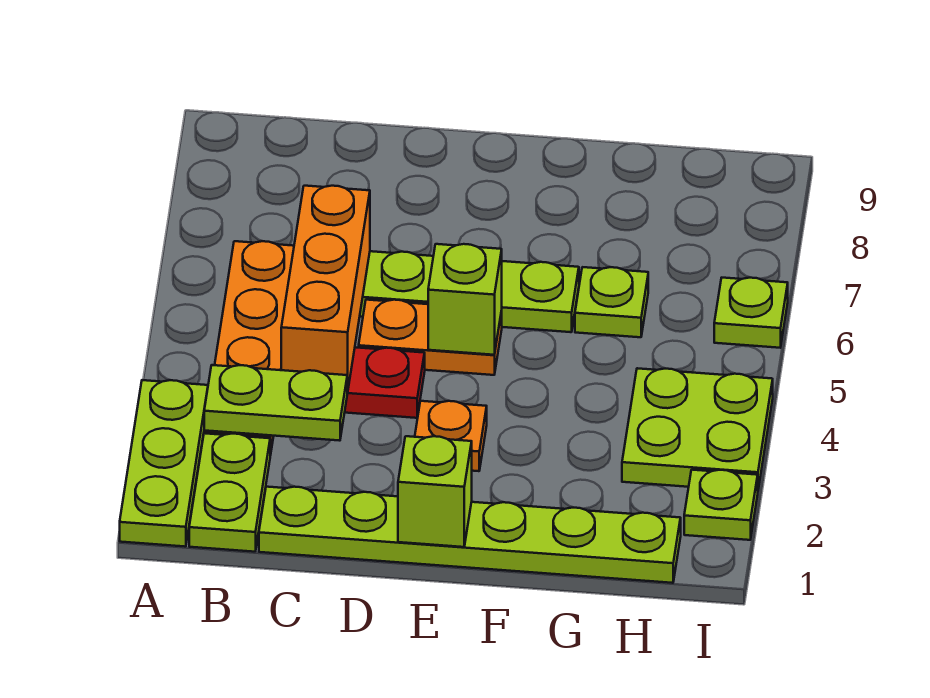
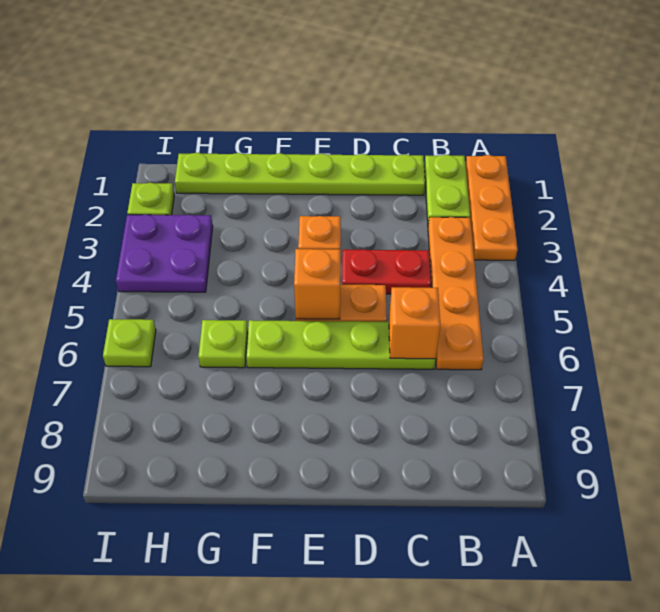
lime plate A1:A3 level 1 -> orange plate A1:A3 level 1
lime plate B3:C3 level 2 -> none
orange brick C4:C6 level 2 -> orange brick C6 level 2
lime brick E1 level 2 -> none
lime brick E5 level 2 -> orange brick E5 level 2
lime plate H3:I4 level 1 -> purple plate H3:I4 level 1

